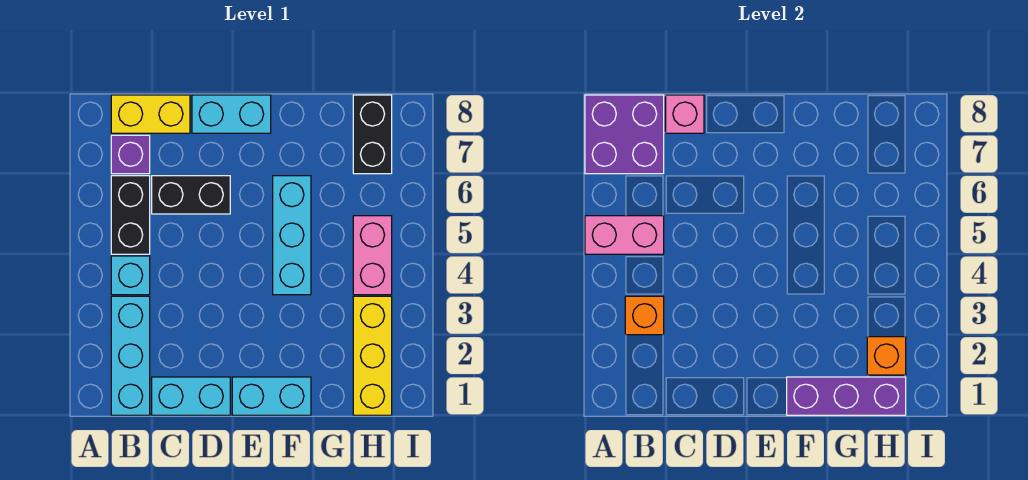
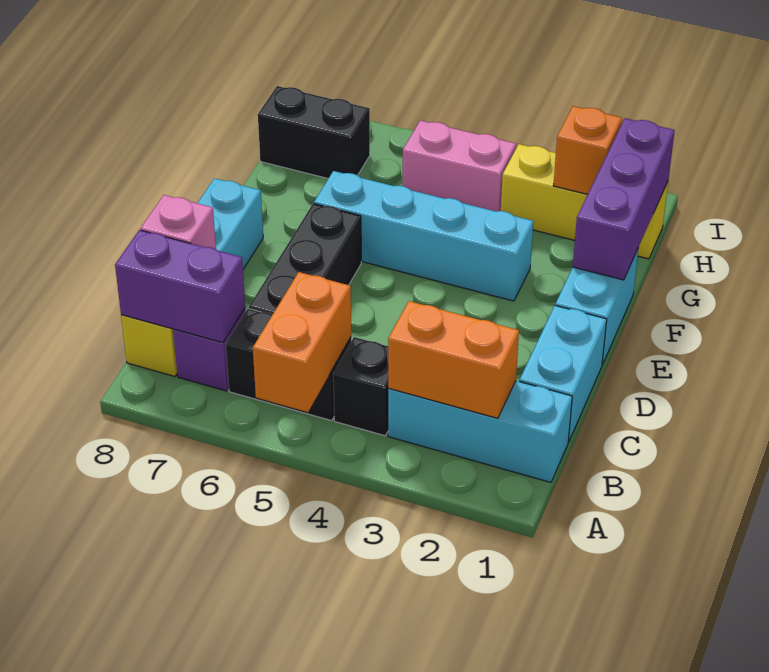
pink brick A5:B5 level 2 -> orange brick A5:B5 level 2
purple brick A7:B8 level 2 -> purple brick B7:B8 level 2
orange brick B3 level 2 -> orange brick B2:B3 level 2
cyan brick B4 level 1 -> black brick B4 level 1
black brick C6:D6 level 1 -> black brick C6:E6 level 1
cyan brick F4:F6 level 1 -> cyan brick F3:F6 level 1

